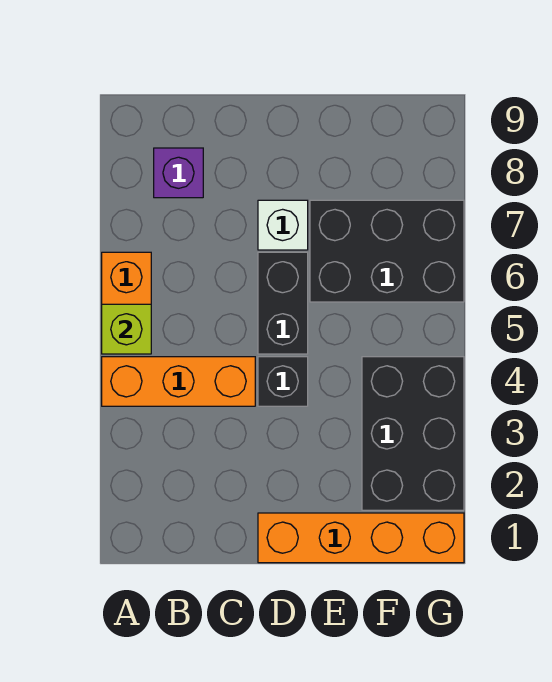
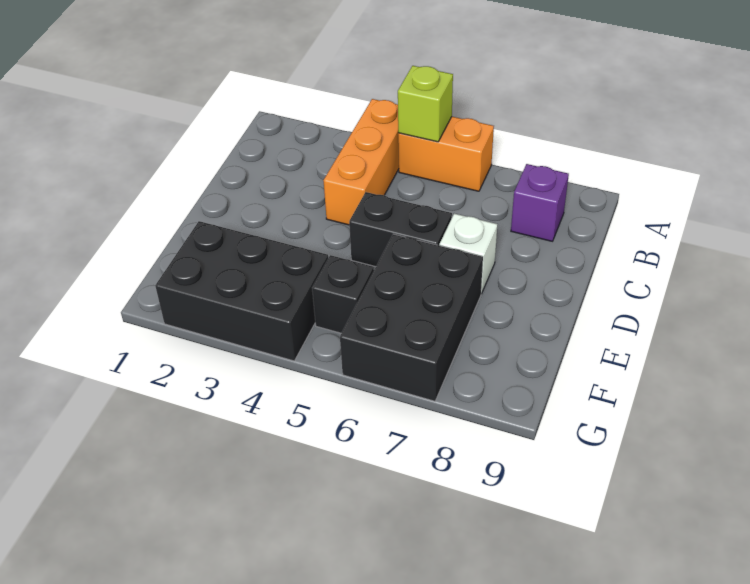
orange brick D1:G1 level 1 -> none
black brick D4 level 1 -> black brick F5 level 1

